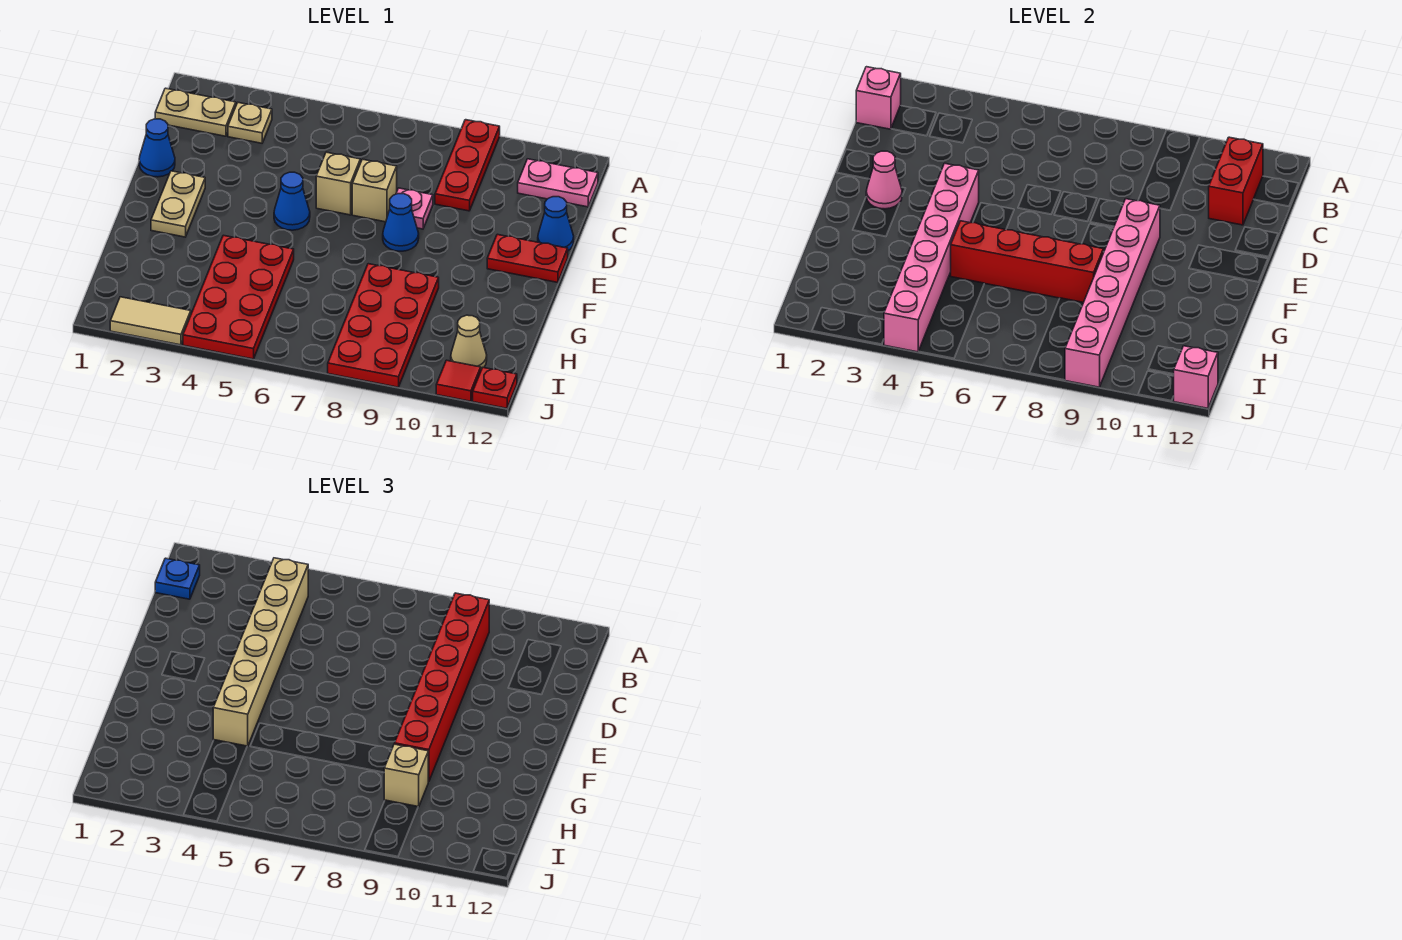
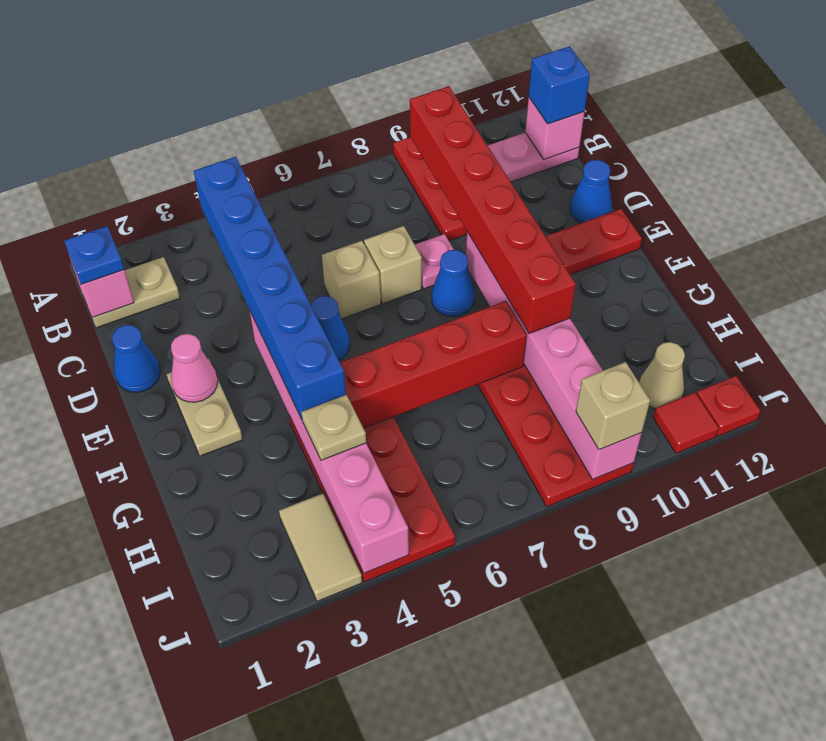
tan plate B3 level 1 -> tan plate H4 level 3
tan brick B4:G4 level 3 -> blue brick B4:G4 level 3
red brick B11:C11 level 2 -> none
none -> blue brick B12 level 3
tan brick H9 level 3 -> tan brick J9 level 3
tan tile J2:J3 level 1 -> tan tile I3:J3 level 1
pink brick J12 level 2 -> pink brick B12 level 2

